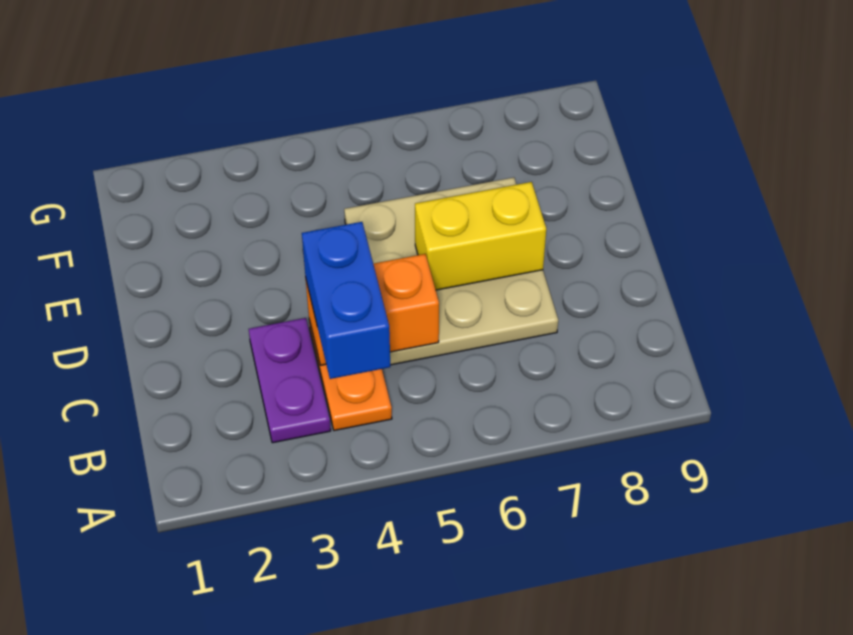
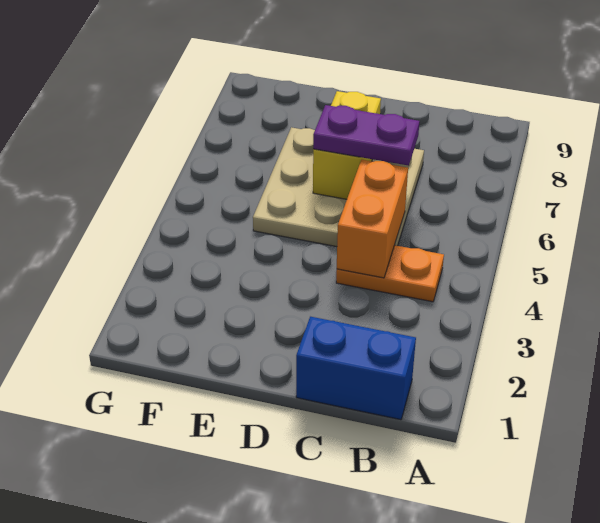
purple plate B3:C3 level 1 -> purple plate C6:D6 level 3
blue brick B4:C4 level 3 -> blue brick B1:C1 level 1

